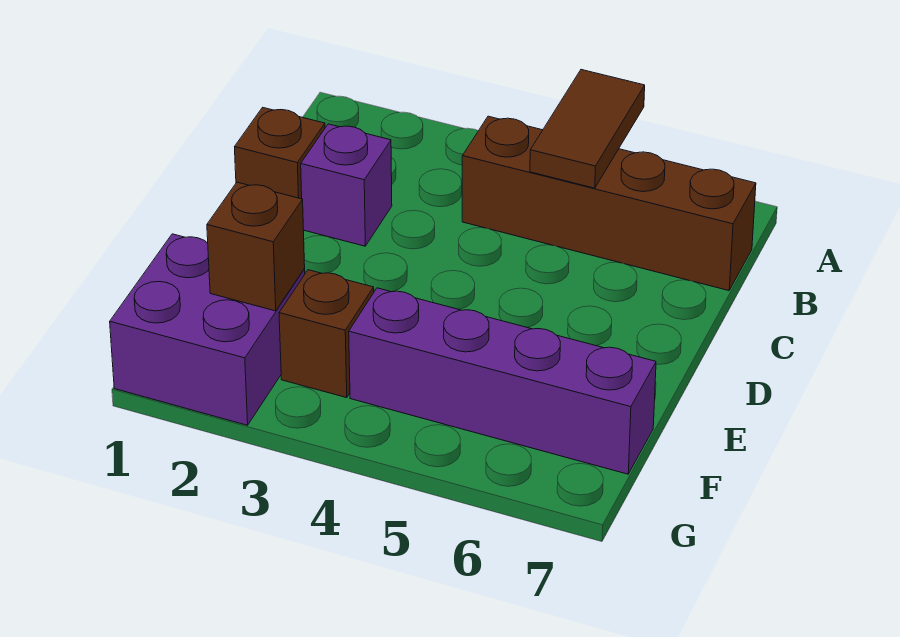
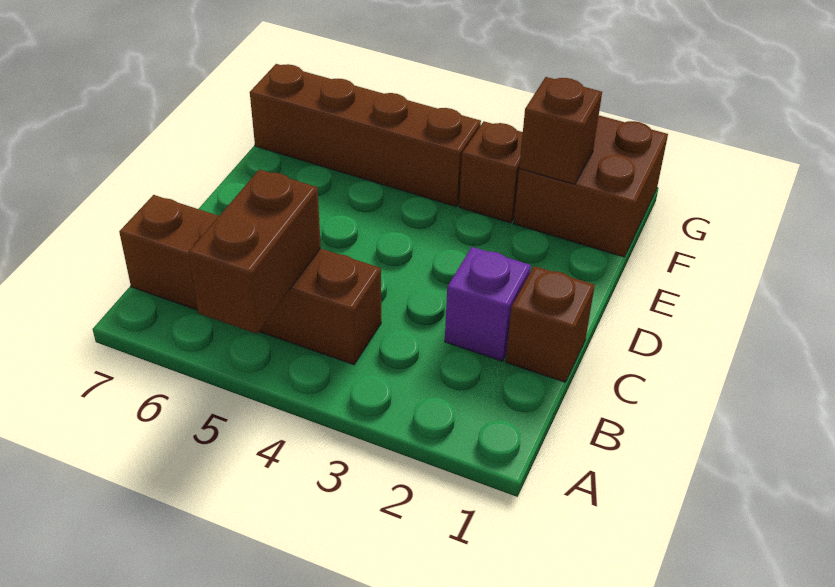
brown tile A5:B5 level 2 -> brown brick A5:B5 level 2
purple brick F1:G2 level 1 -> brown brick F1:G2 level 1
purple brick F4:F7 level 1 -> brown brick F4:F7 level 1

